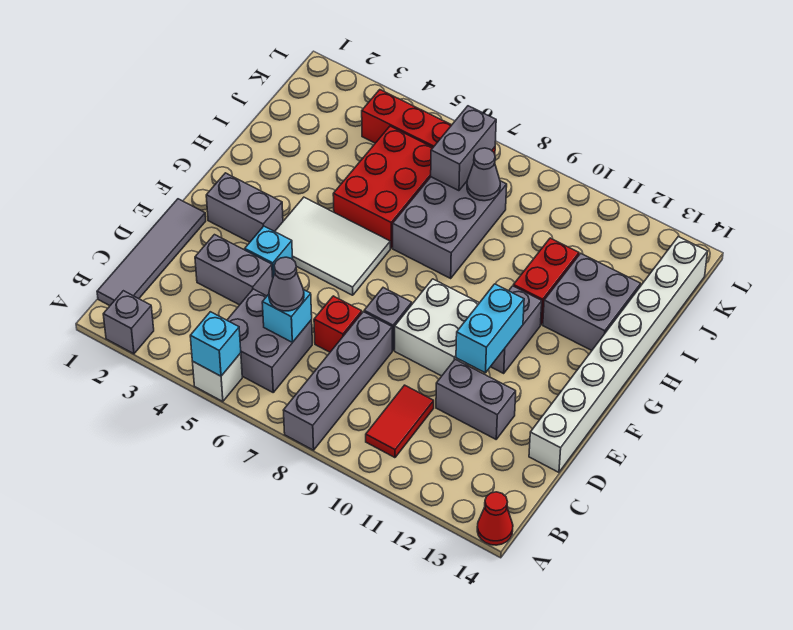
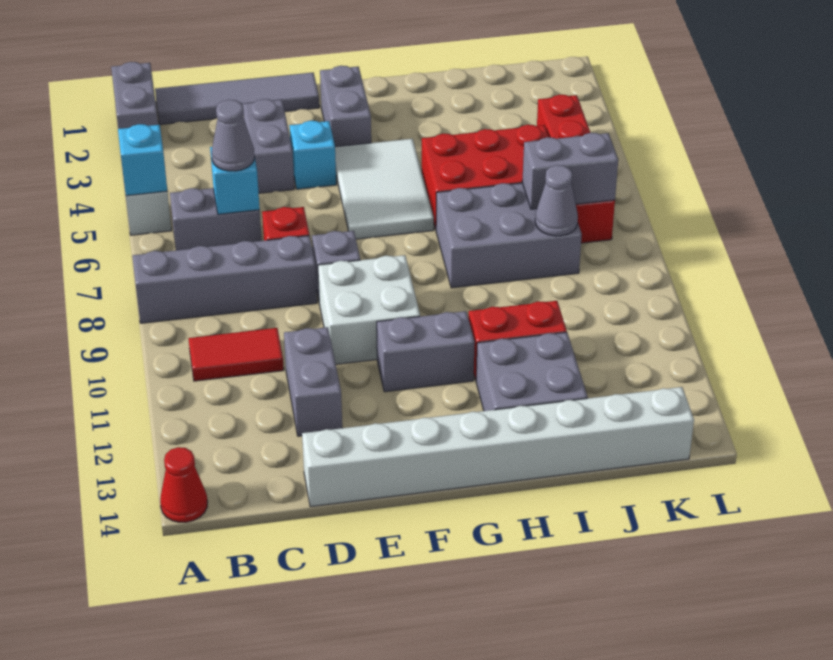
grey brick A2 level 1 -> grey brick A1:A2 level 1
grey brick B5:C6 level 1 -> grey brick B6:C6 level 1
cyan brick E11:F11 level 2 -> none

